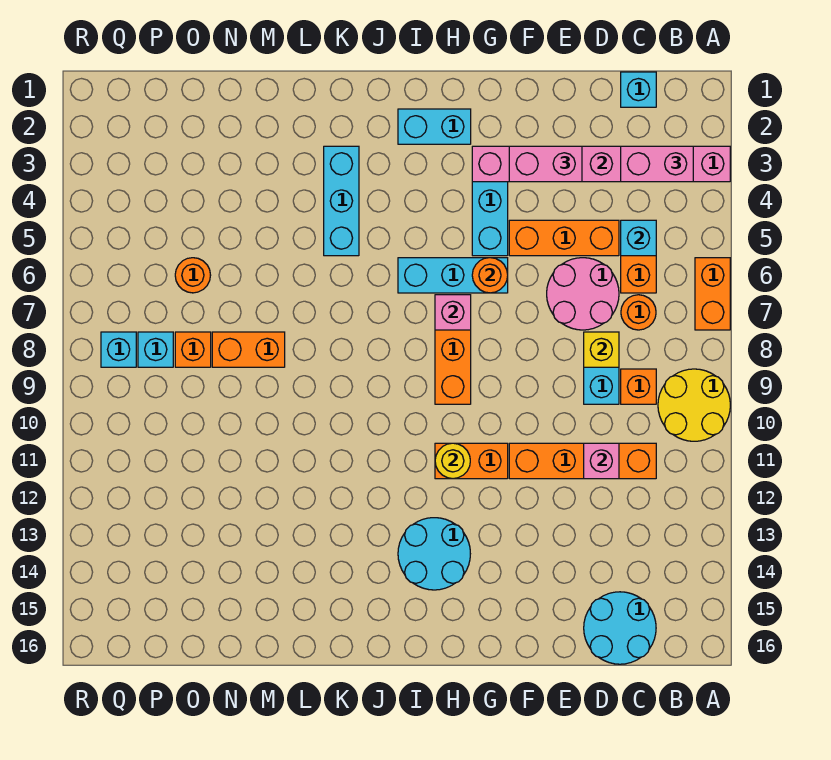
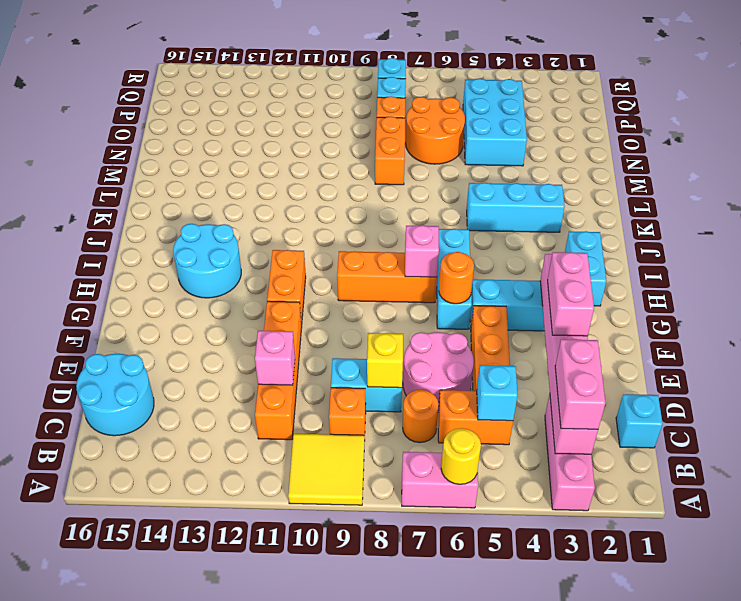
orange brick A6:A7 level 1 -> pink brick A6:A7 level 1
yellow round brick A9:B10 level 1 -> yellow tile A9:B10 level 1
yellow round brick H11 level 2 -> yellow round brick A6 level 2
none -> cyan brick N4:P5 level 1
orange round brick O6 level 1 -> orange round brick N6:O7 level 1

